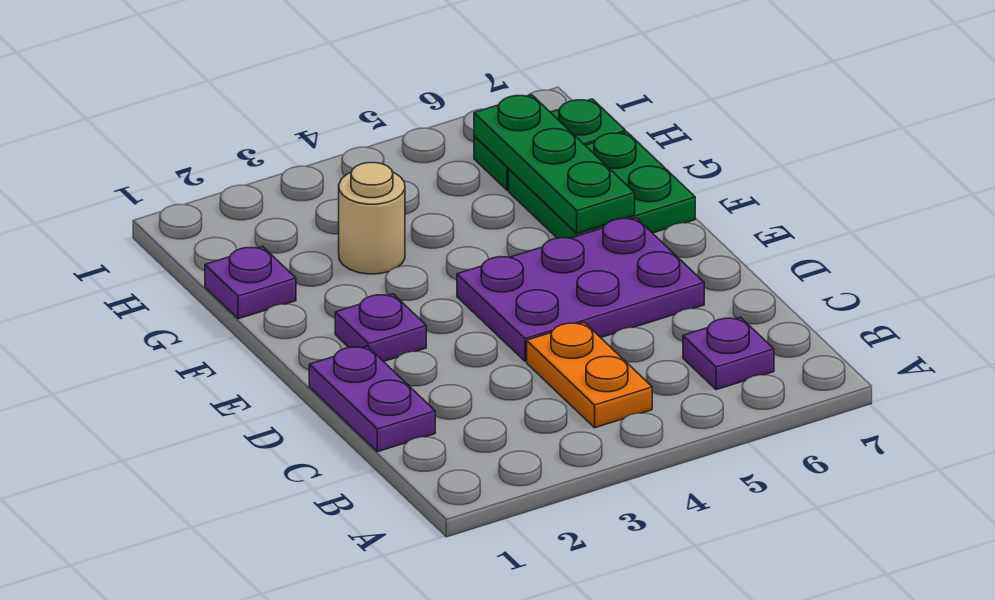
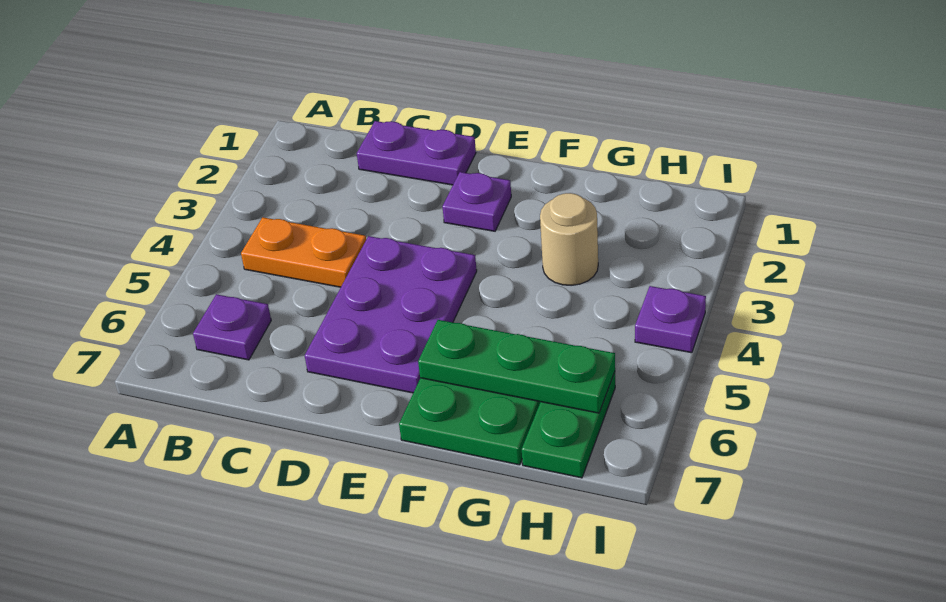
purple plate G1 level 1 -> purple plate I4 level 1

